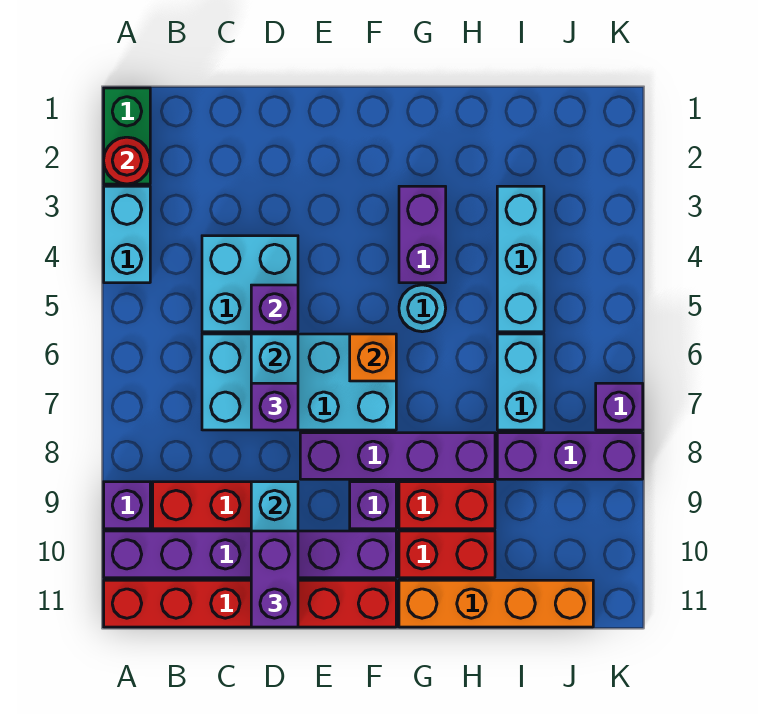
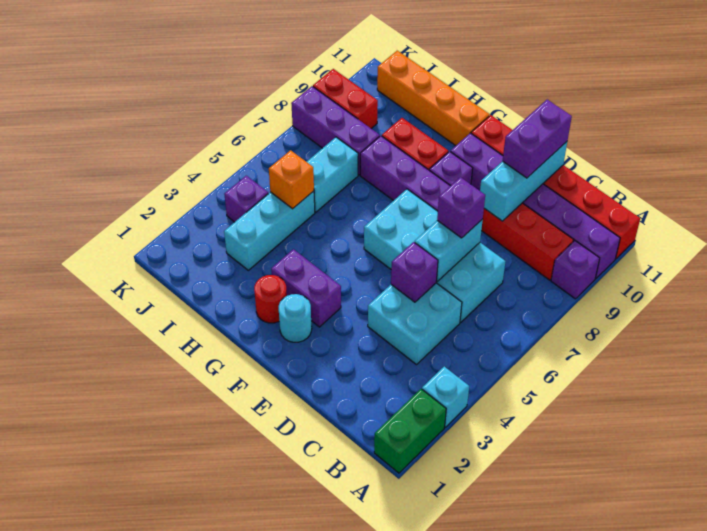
red round brick A2 level 2 -> red round brick G2 level 1
cyan brick A3:A4 level 1 -> cyan brick A3 level 1
orange brick F6 level 2 -> orange brick I5 level 2
purple brick G3:G4 level 1 -> purple brick F3:G3 level 1
cyan round brick G5 level 1 -> cyan round brick F2 level 1
red brick G10:H10 level 1 -> red brick J9:K9 level 1
purple brick K7 level 1 -> purple brick J4 level 1

